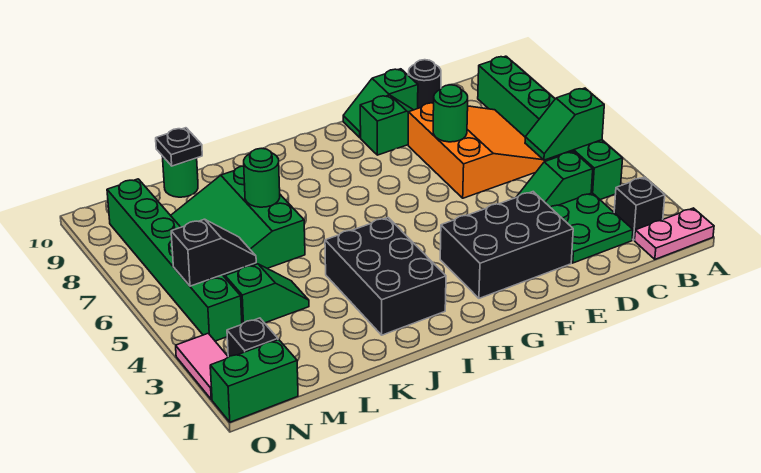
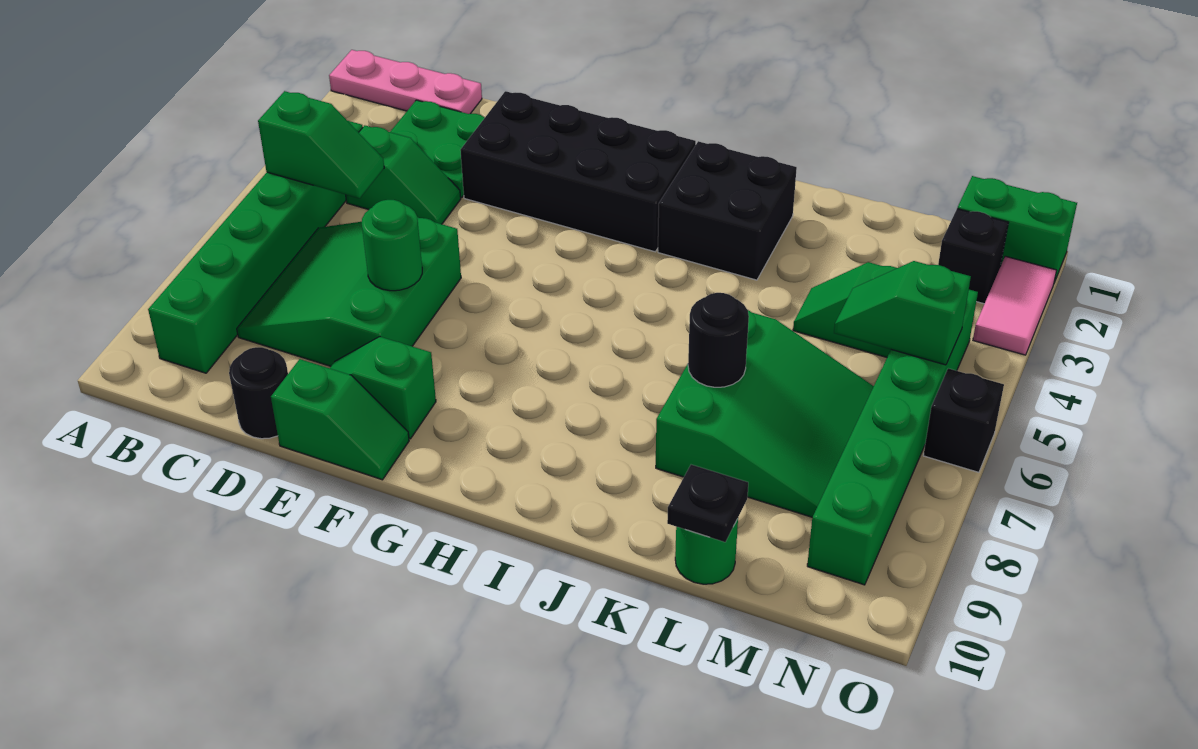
pink plate A1:B1 level 1 -> pink plate A1:C1 level 1
black brick B2 level 1 -> black brick O6 level 1
orange slope C6:E8 level 1 top E -> green slope C6:E8 level 1 top E
black brick E2:G3 level 1 -> black brick E2:H3 level 1
black brick I2:J4 level 1 -> black brick I2:J3 level 1
green round brick K7 level 2 -> black round brick K7 level 2
black slope M5:N5 level 2 top N -> green slope M5:N5 level 2 top N

